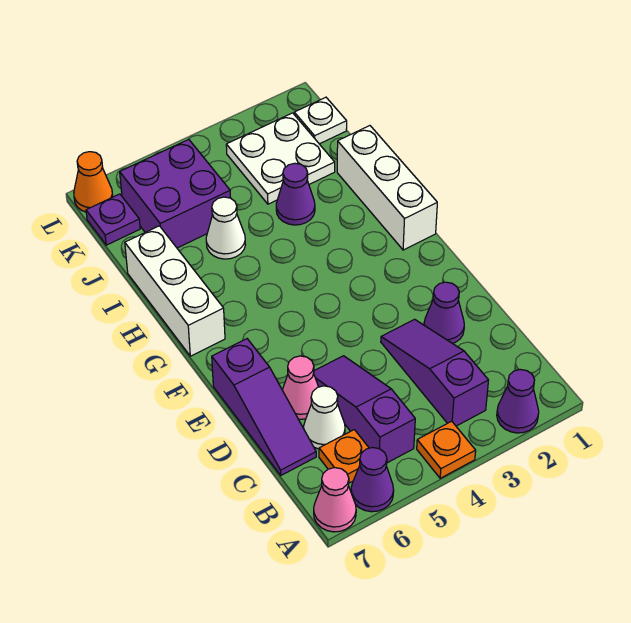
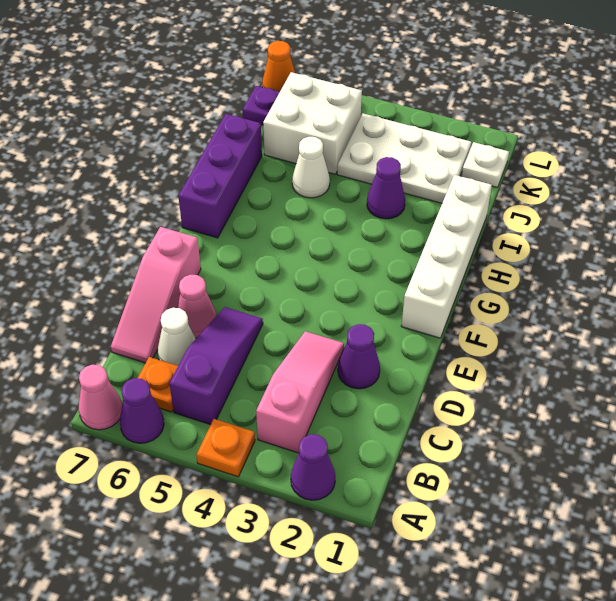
purple slope B3:D3 level 1 top B -> pink slope B3:D3 level 1 top B
purple slope C7:E7 level 1 top E -> pink slope C7:E7 level 1 top E
white brick G1:I1 level 1 -> white brick F1:I1 level 1
white brick G7:I7 level 1 -> purple brick G7:I7 level 1
white plate J2:K3 level 1 -> white plate J2:K4 level 1
purple brick J5:K6 level 1 -> white brick J5:K6 level 1

